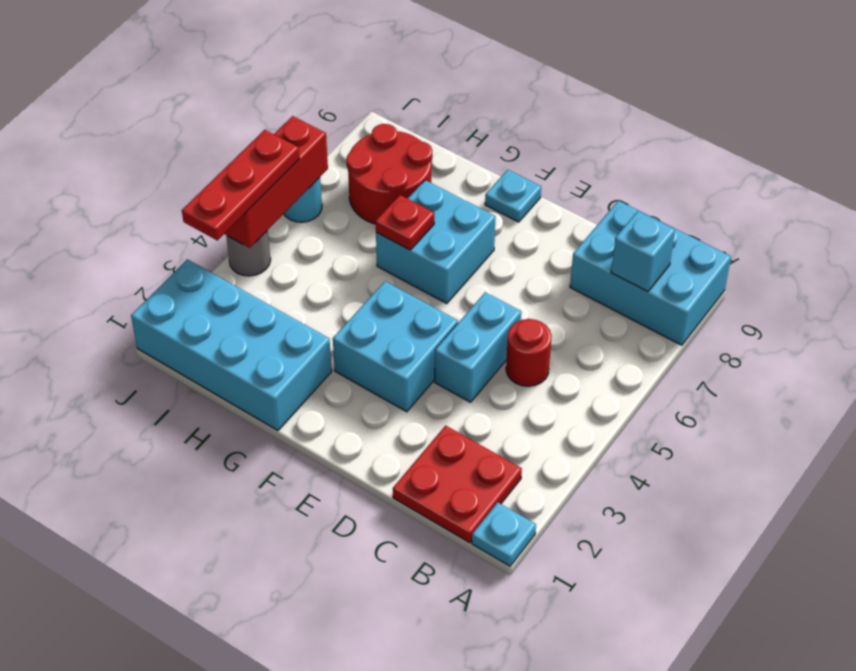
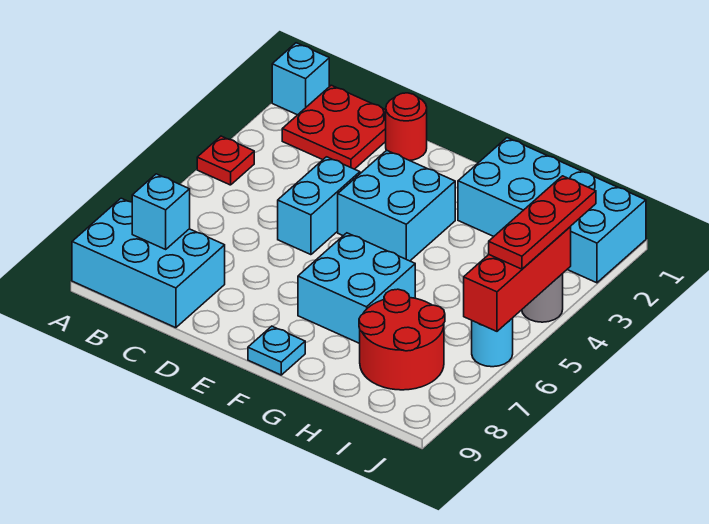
cyan plate A1 level 1 -> cyan brick A1 level 1
red round brick C5 level 1 -> red round brick D1 level 1
red plate G6 level 2 -> red plate A4 level 1

